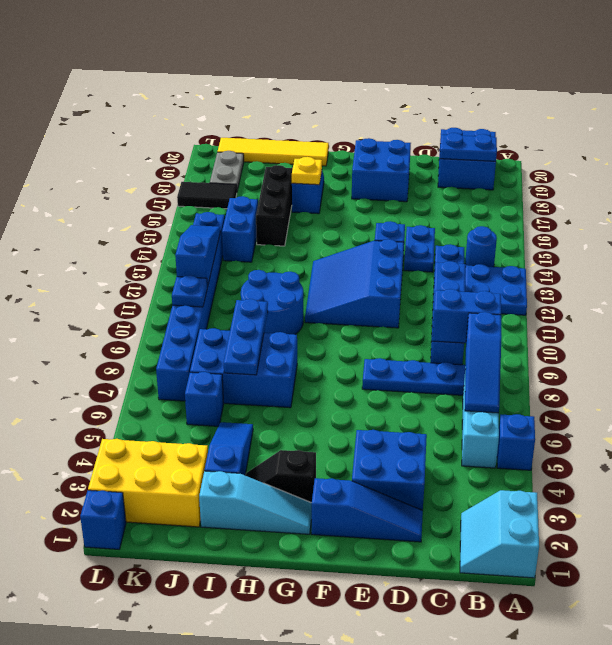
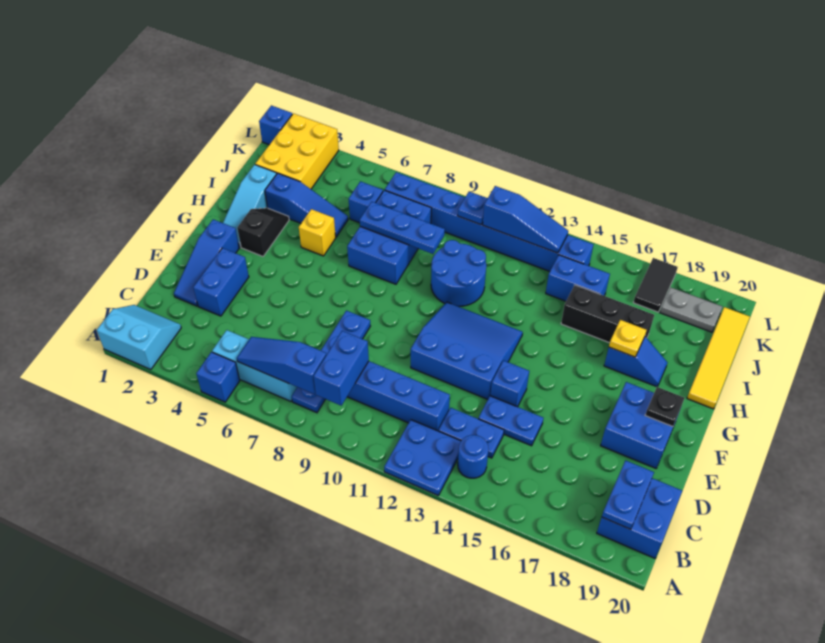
blue brick D3:E4 level 1 -> blue brick D3:E3 level 1
none -> black plate F19 level 2
none -> yellow brick H5 level 1

